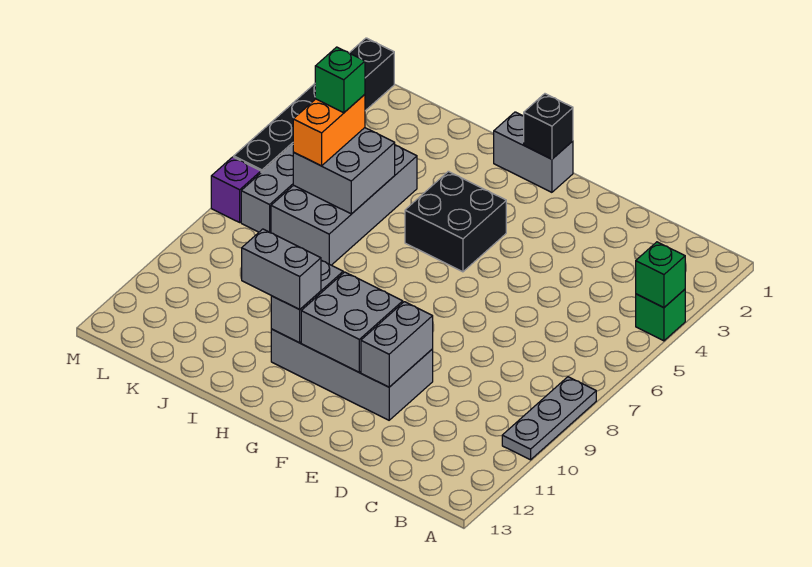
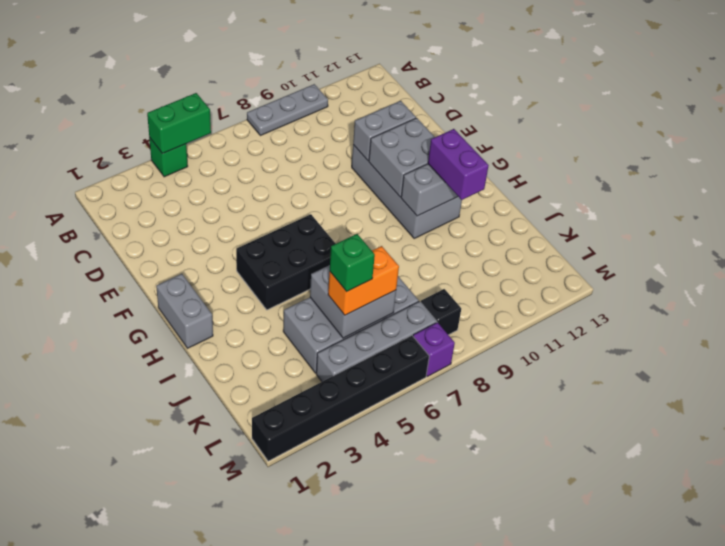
green brick A4 level 2 -> green brick A4:A5 level 2
black brick G1 level 2 -> black brick L8 level 1
black brick G4:H5 level 1 -> black brick G4:H6 level 1
grey brick H11:I11 level 3 -> purple brick H11:I11 level 3

